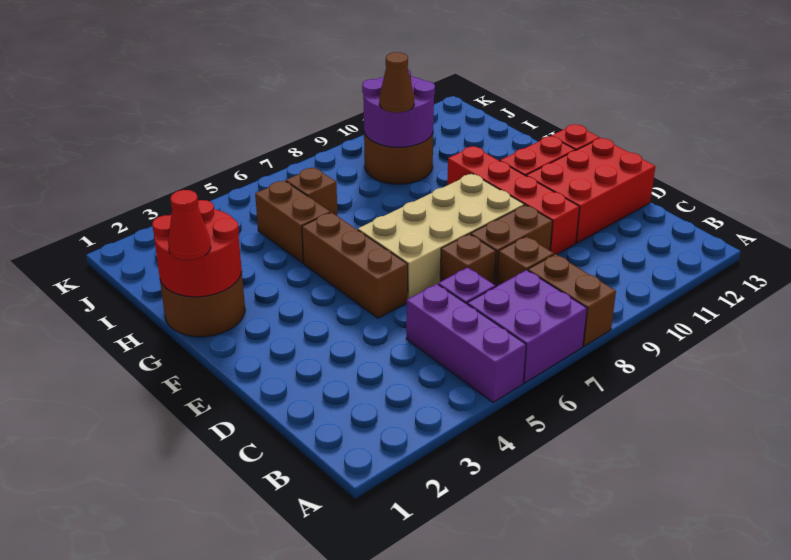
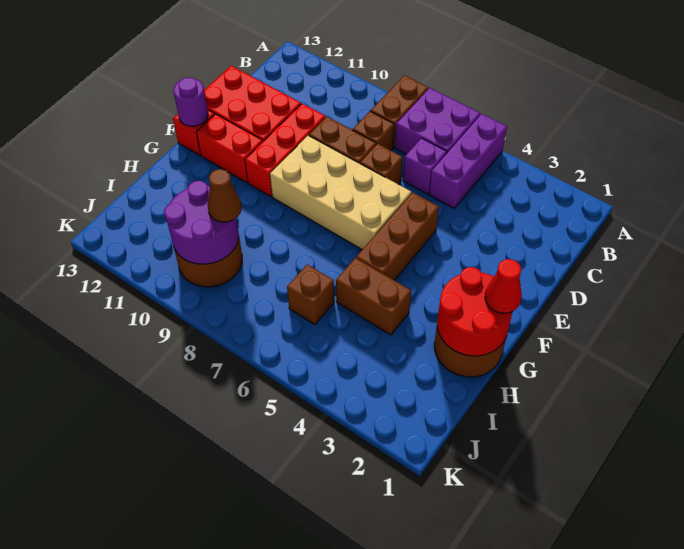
red brick D10:G10 level 1 -> red brick D10:F10 level 1
none -> purple round brick F13 level 2
brown brick H5:I5 level 1 -> brown brick H4:H5 level 1

